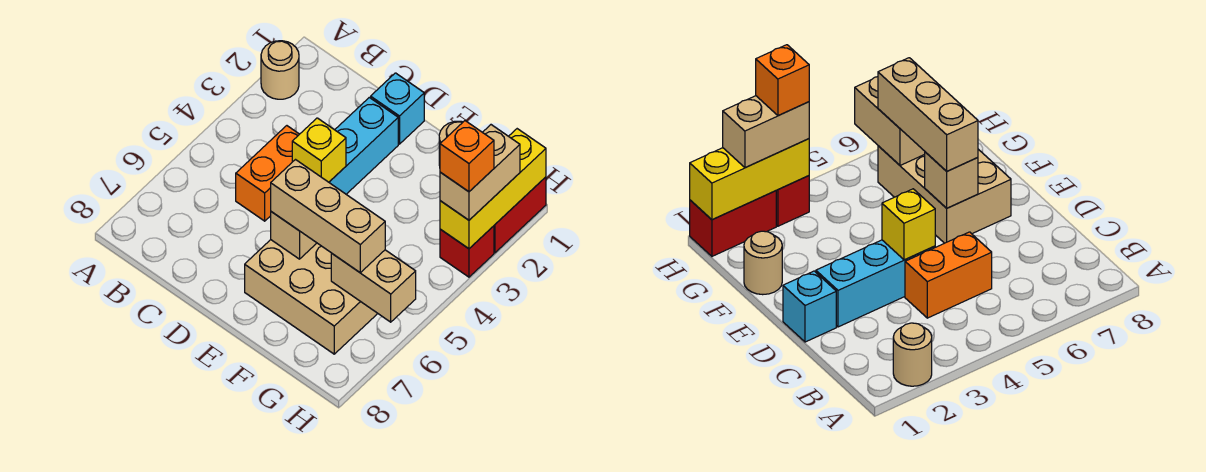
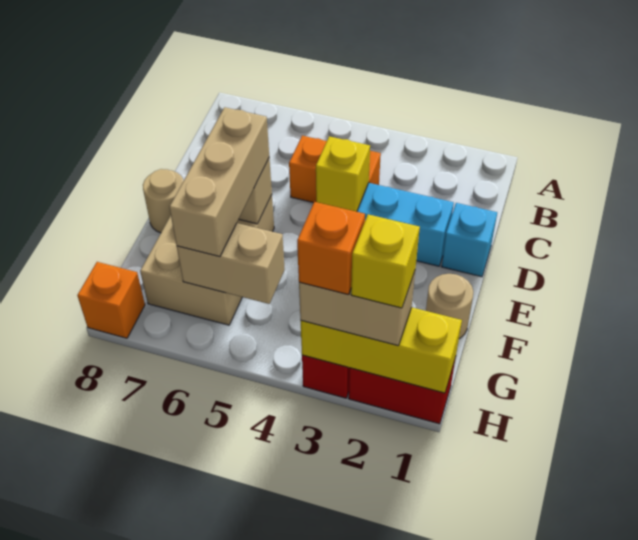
tan round brick A2 level 1 -> tan round brick E8 level 1
tan brick G6:H6 level 2 -> tan brick G5:G6 level 2
none -> yellow brick H2 level 4
none -> orange brick H8 level 1

